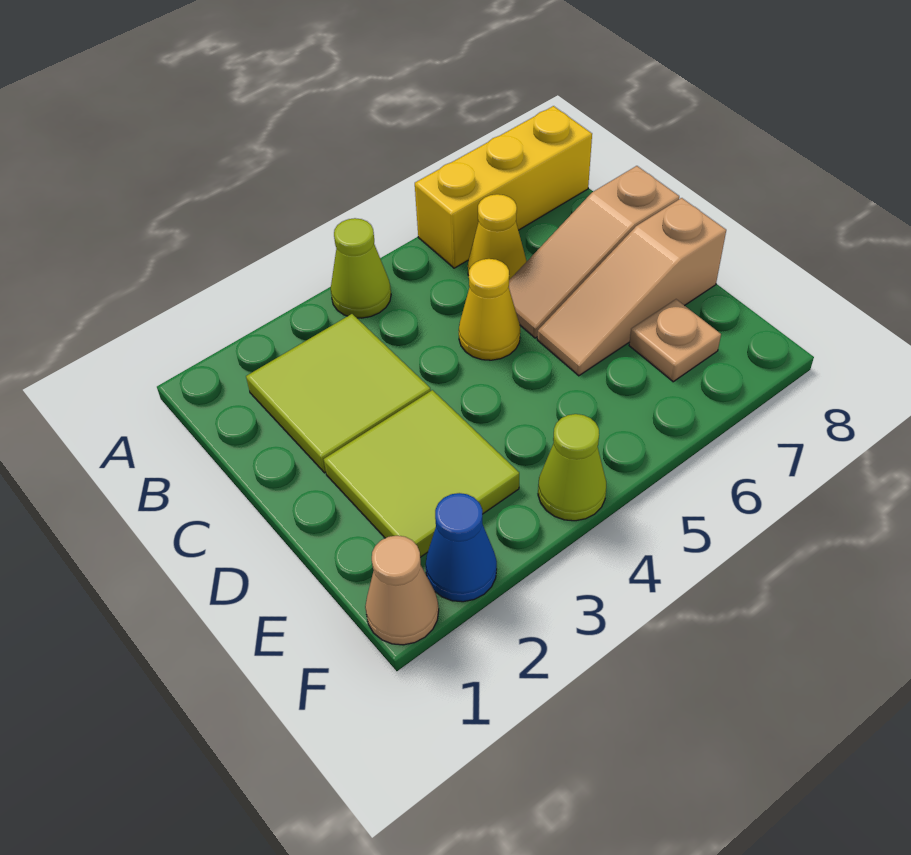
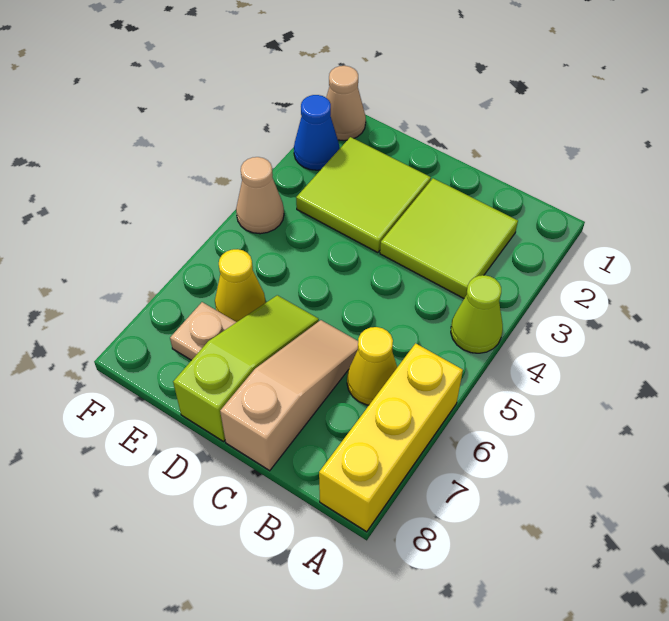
yellow cone C5 level 1 -> yellow cone E6 level 1
tan slope D6:D8 level 1 top 8 -> lime slope D6:D8 level 1 top 8
lime cone F4 level 1 -> tan cone F4 level 1

